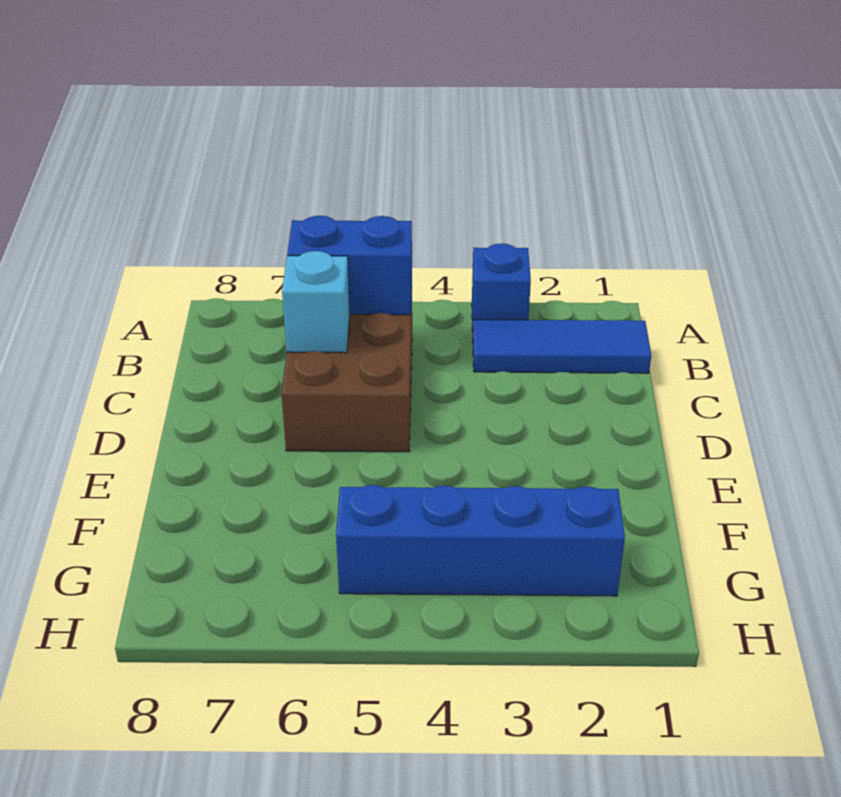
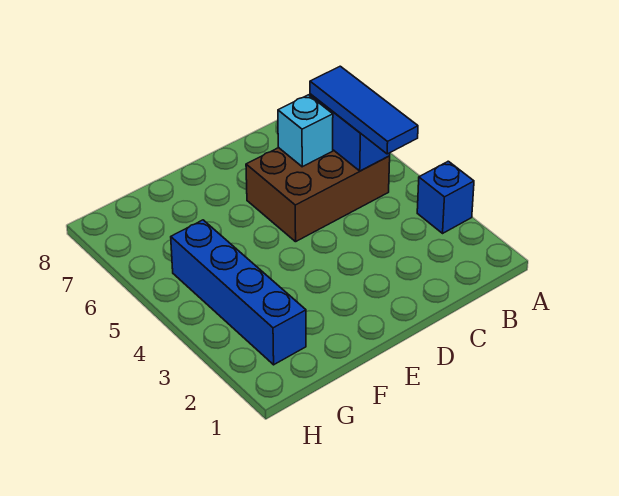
blue tile B1:B3 level 1 -> blue tile B4:B6 level 3

